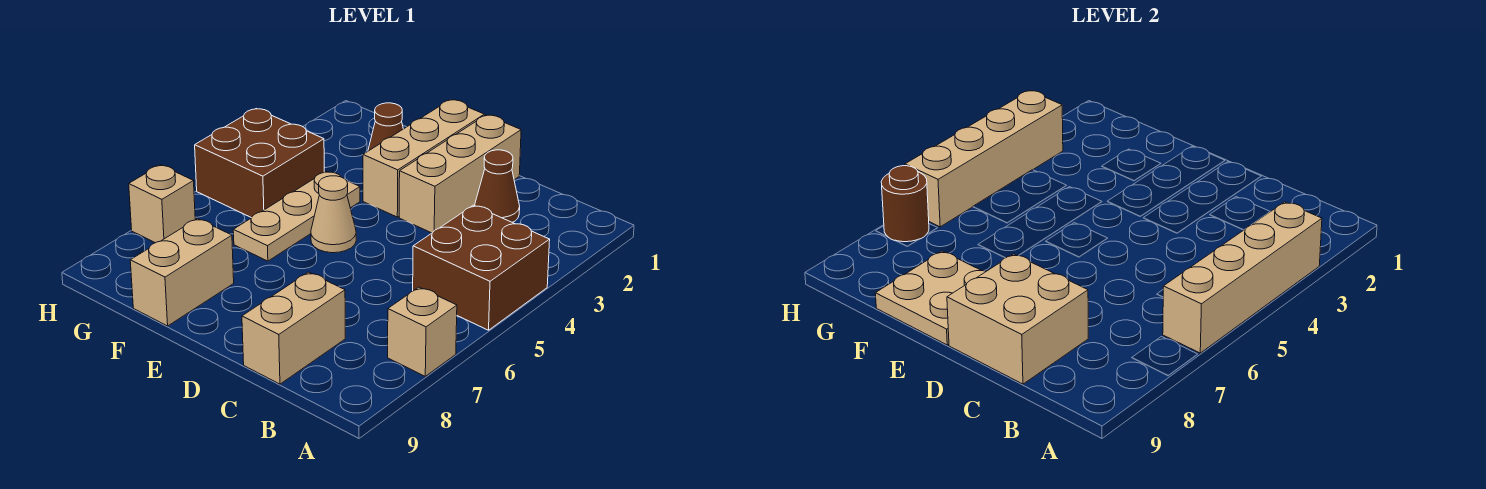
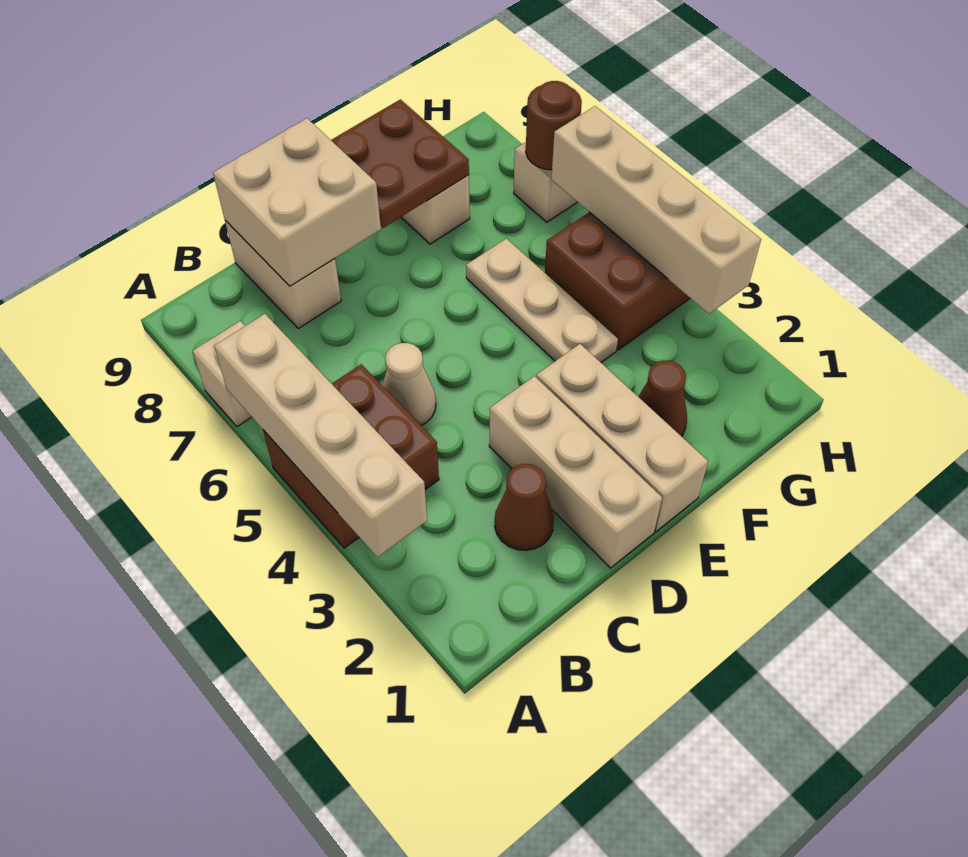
tan cone E5 level 1 -> tan cone C5 level 1
tan plate E8:F9 level 2 -> brown plate E8:F9 level 2

